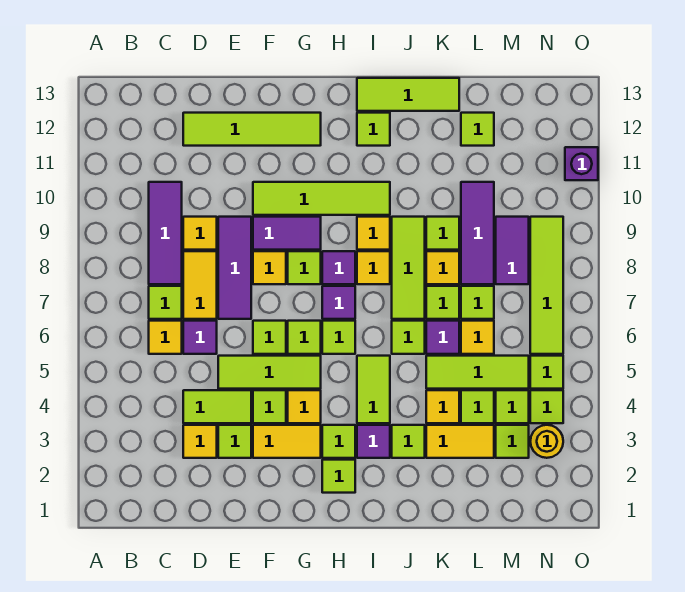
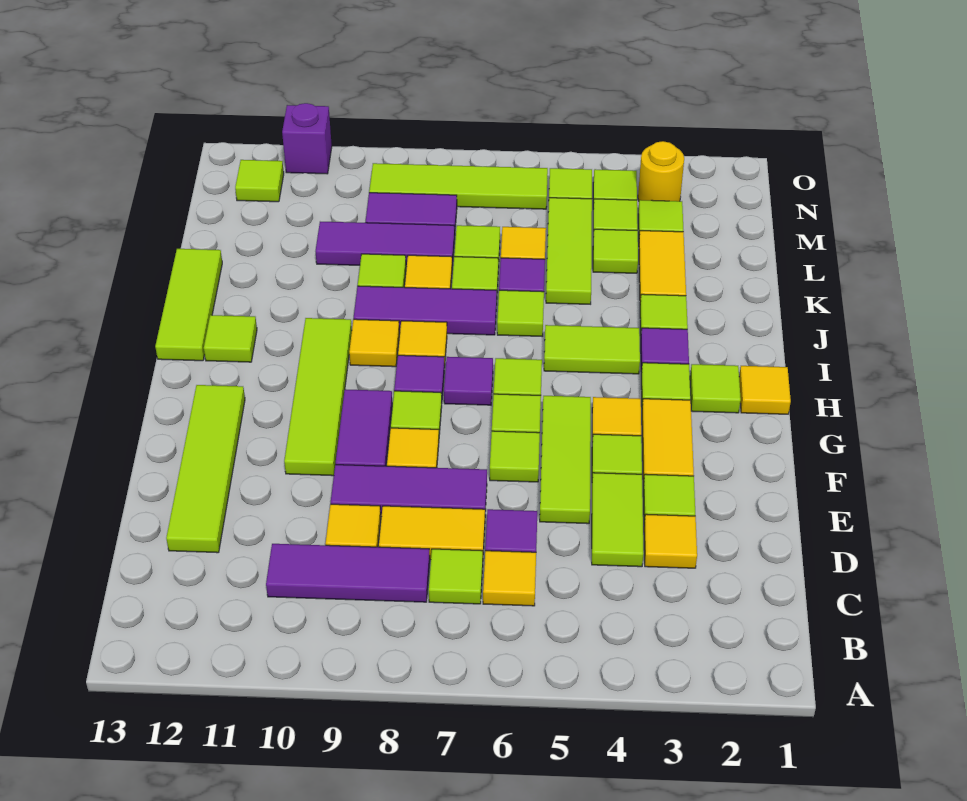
lime tile J7:J9 level 1 -> purple tile J7:J9 level 1
yellow tile K4 level 1 -> yellow tile H1 level 1
lime tile L12 level 1 -> lime tile N12 level 1

